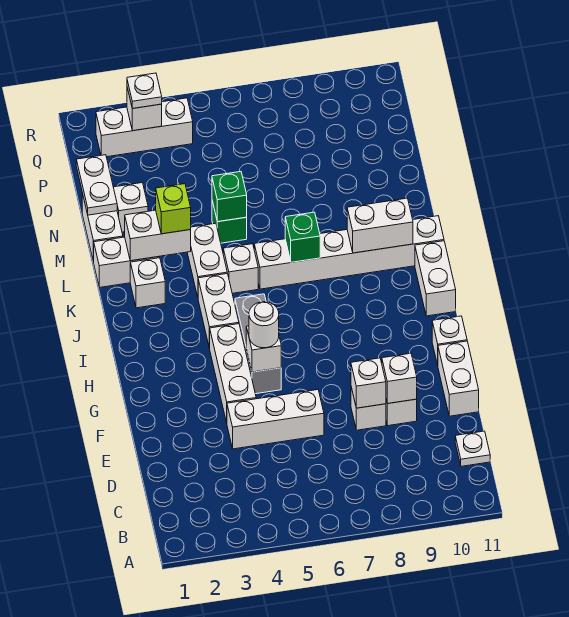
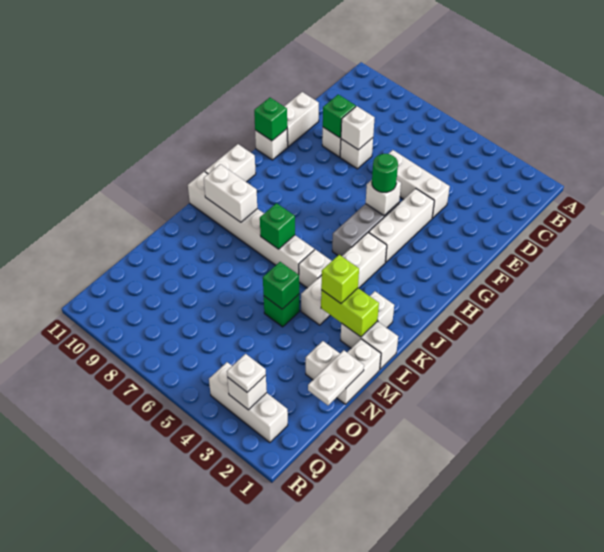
white plate C11 level 1 -> none
white brick E9 level 2 -> green brick E9 level 2
white round brick G5 level 3 -> green round brick G5 level 3
none -> green brick G11 level 2
white brick L2:L3 level 2 -> lime brick L2:L3 level 2

